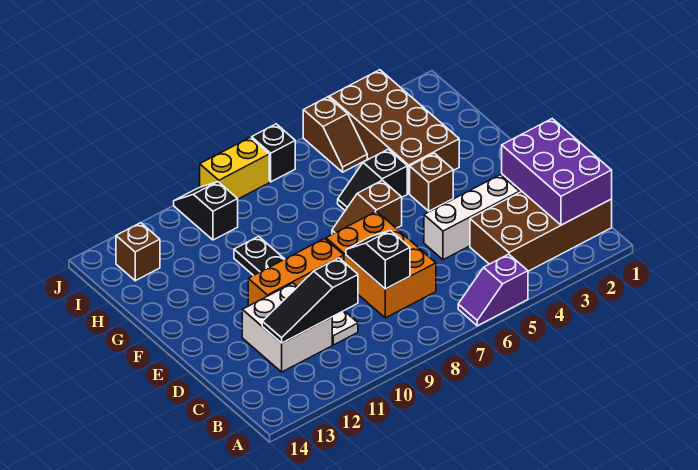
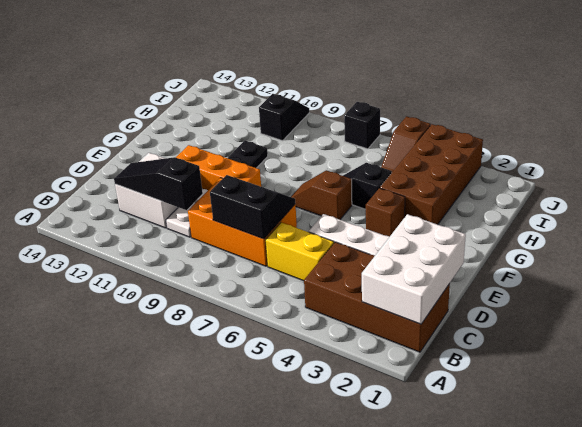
purple slope A5:A6 level 1 top 5 -> none
purple brick B1:D2 level 2 -> white brick B1:D2 level 2
orange brick C7:E8 level 1 -> orange brick C7:D9 level 1
black slope C8:D8 level 2 top C -> black slope C7:D8 level 2 top C
brown brick I13 level 1 -> none
yellow brick J8:J9 level 1 -> yellow brick C5:C6 level 1

